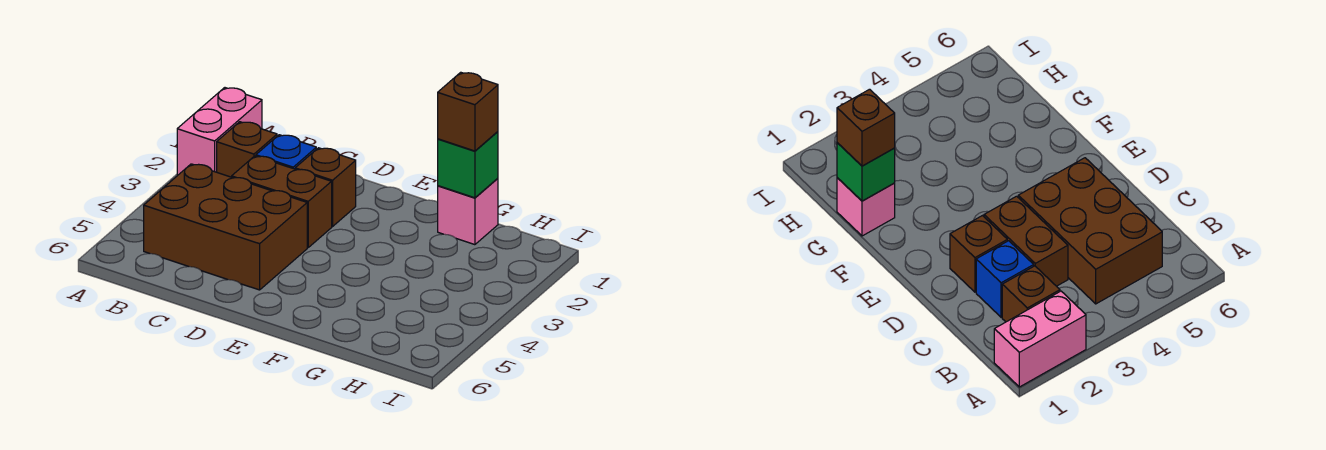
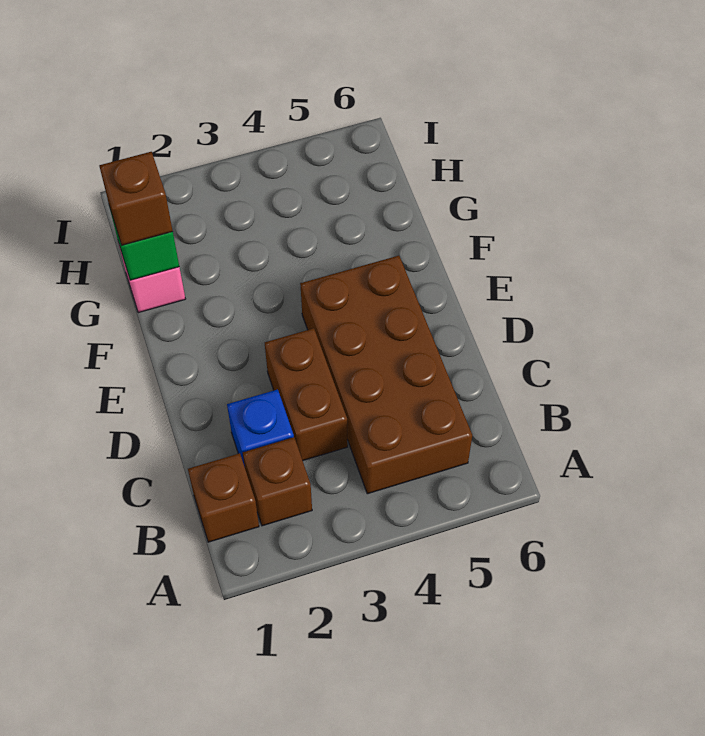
pink brick A1:A2 level 1 -> none
brown brick B4:D5 level 1 -> brown brick B4:E5 level 1
brown brick D2 level 1 -> brown brick B1 level 1

